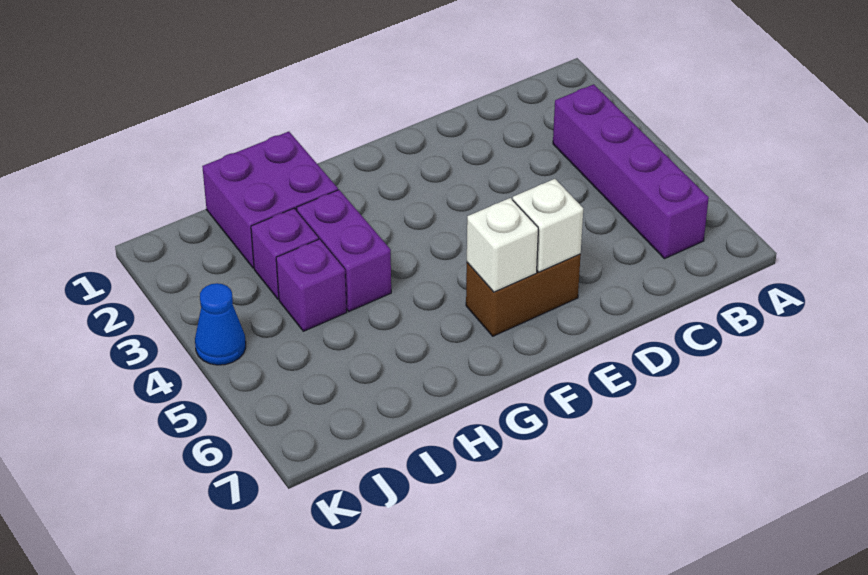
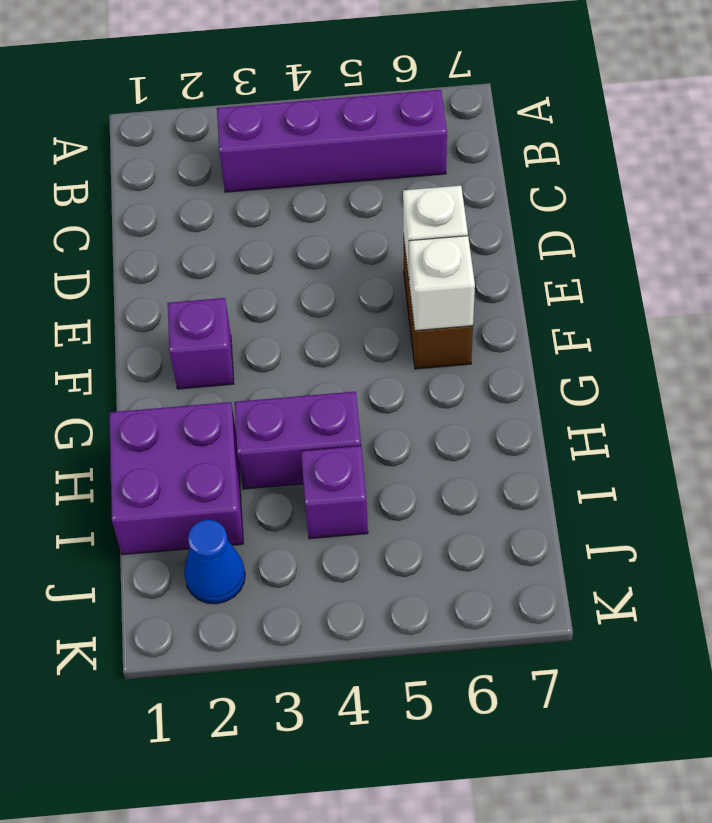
purple brick I3 level 1 -> purple brick F2 level 1
blue cone K4 level 1 -> blue cone J2 level 1

